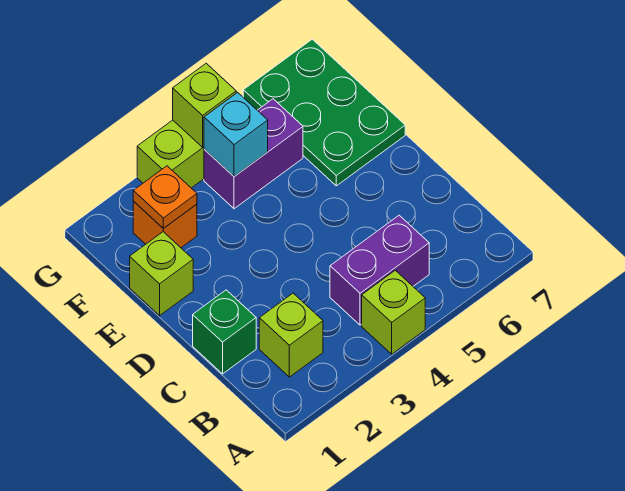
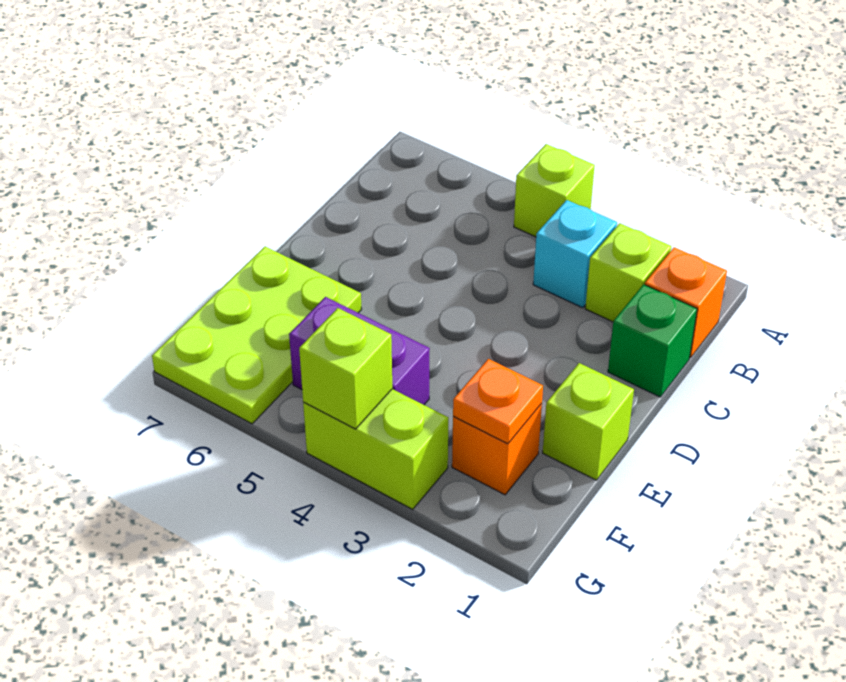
none -> orange brick B1 level 1
purple brick B4:B5 level 1 -> none
green plate E6:G7 level 1 -> lime plate E6:G7 level 1
cyan brick F4 level 2 -> cyan brick B3 level 1

